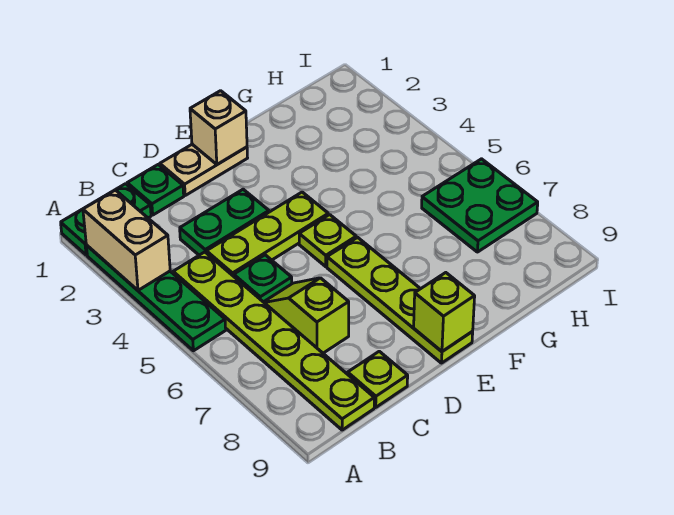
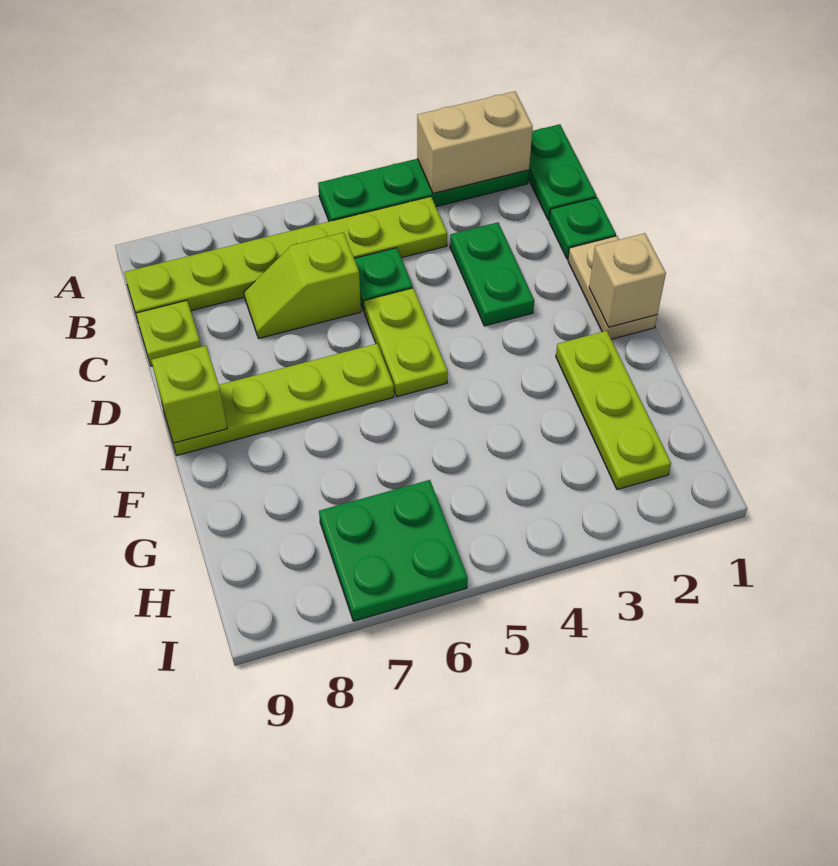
lime plate C4:E4 level 1 -> lime plate F2:H2 level 1
lime slope C6:C7 level 1 top 7 -> lime slope C6:C7 level 1 top 6
lime plate E5 level 1 -> lime plate D5:E5 level 1

